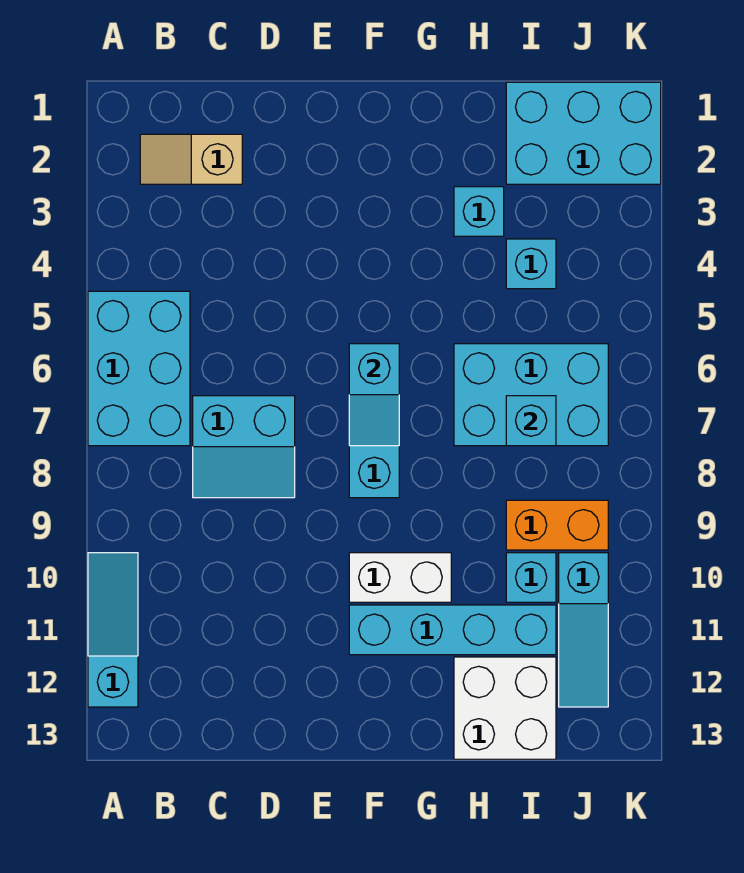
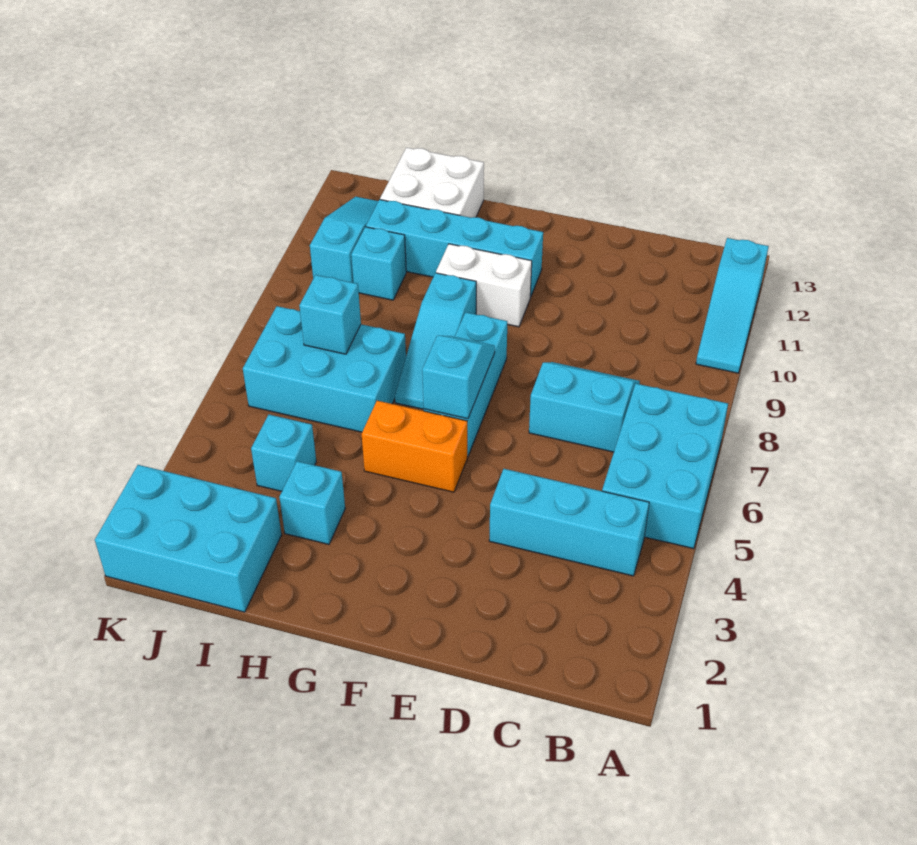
tan slope B2:C2 level 1 top C -> none
none -> cyan brick B4:D4 level 1
none -> cyan slope G7:G9 level 1 top 9
orange brick I9:J9 level 1 -> orange brick F5:G5 level 1

